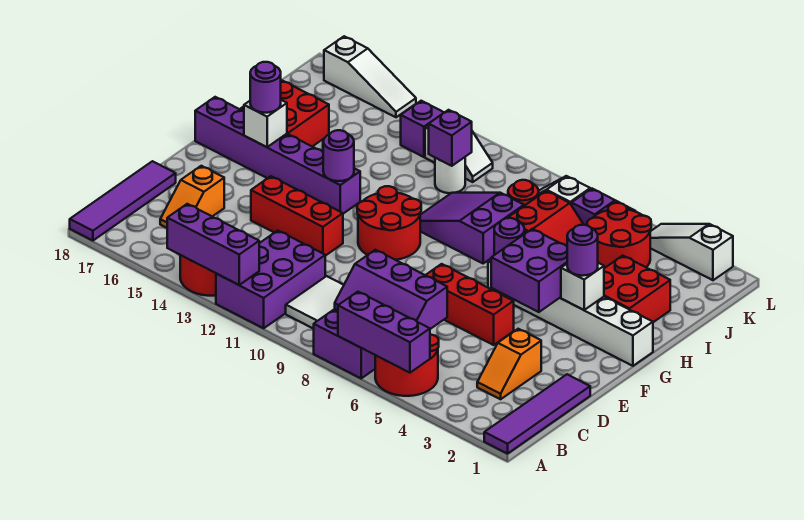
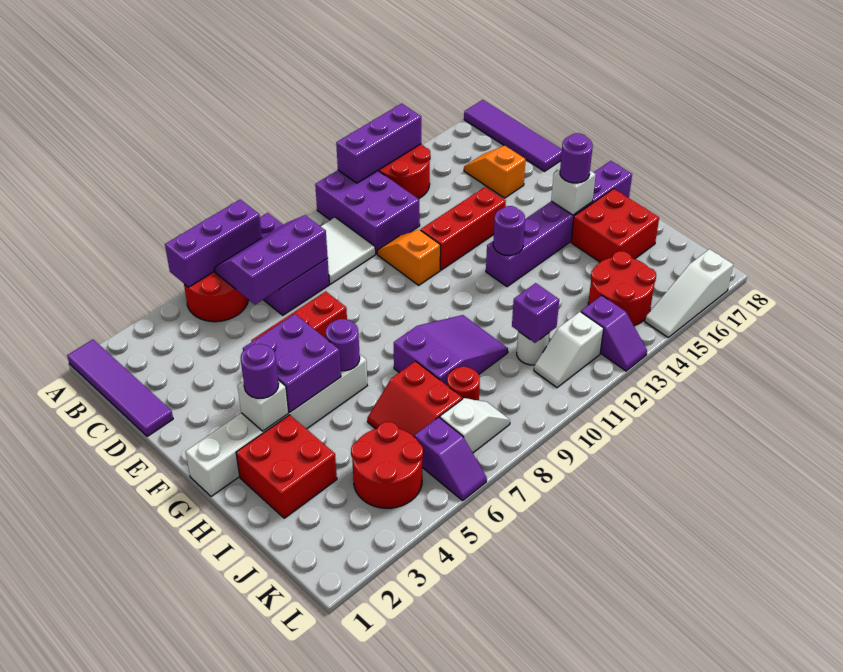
orange slope C3:D3 level 1 top D -> orange slope D11:E11 level 1 top E
red round brick F10:G11 level 1 -> red round brick J14:K15 level 1
white slope L2:L4 level 1 top 2 -> none

